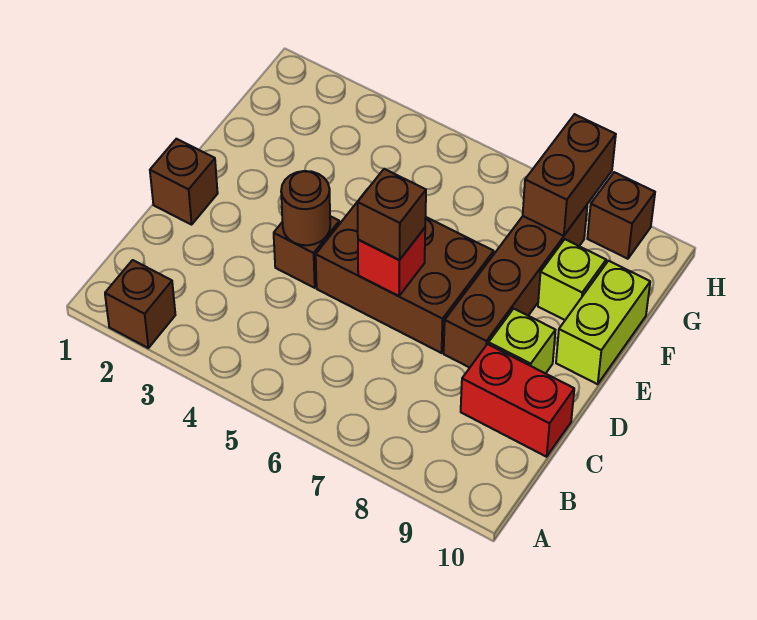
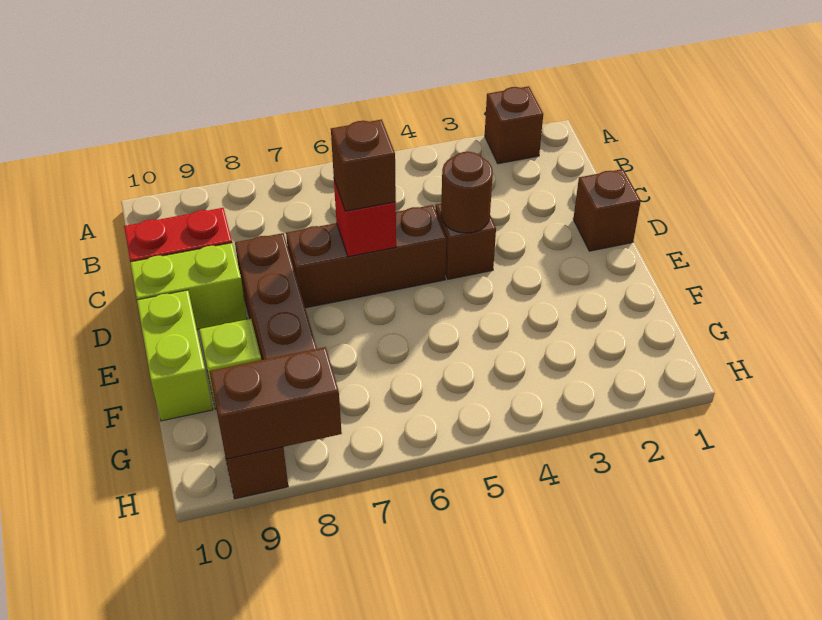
brown brick D5:E7 level 1 -> brown brick D5:D7 level 1
lime brick D9 level 1 -> lime brick D9:D10 level 1
brown brick G8:H8 level 2 -> brown brick H8:H9 level 2

